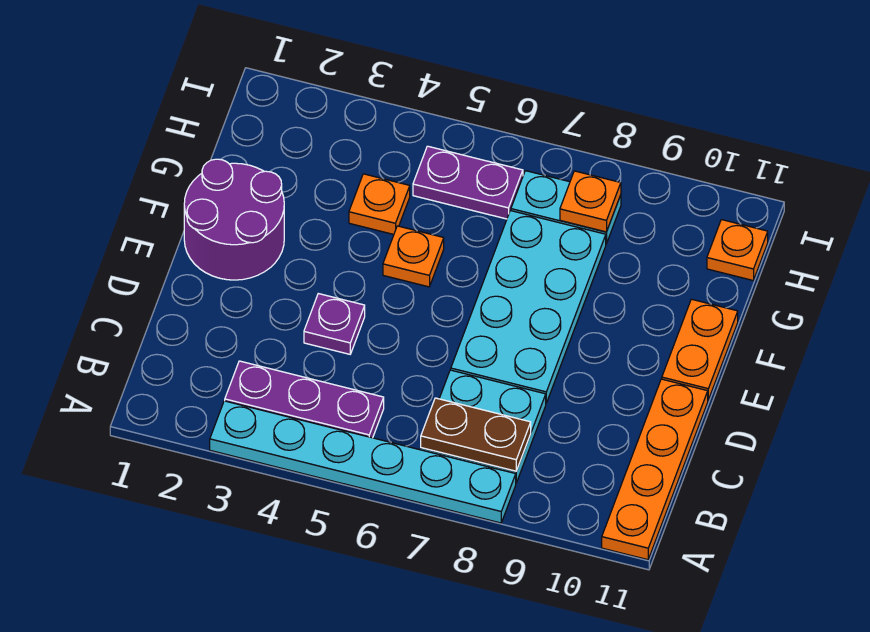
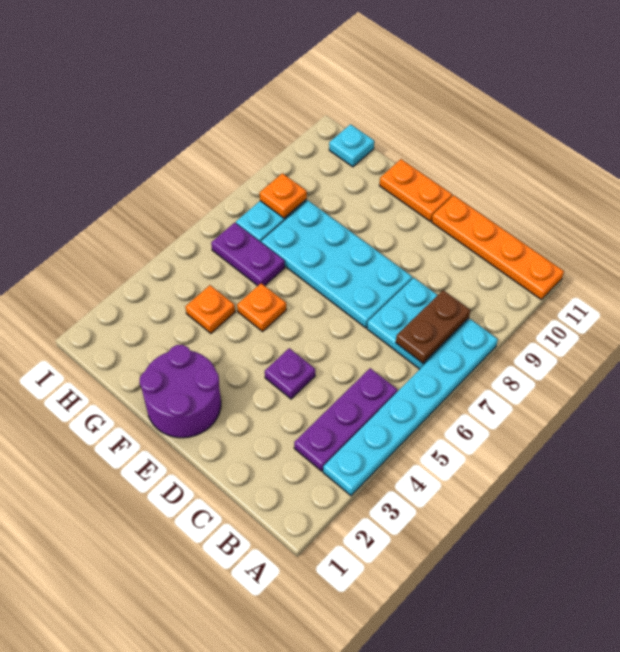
purple plate H5:H6 level 1 -> purple plate G6:H6 level 1
orange plate H11 level 1 -> cyan plate H11 level 1

